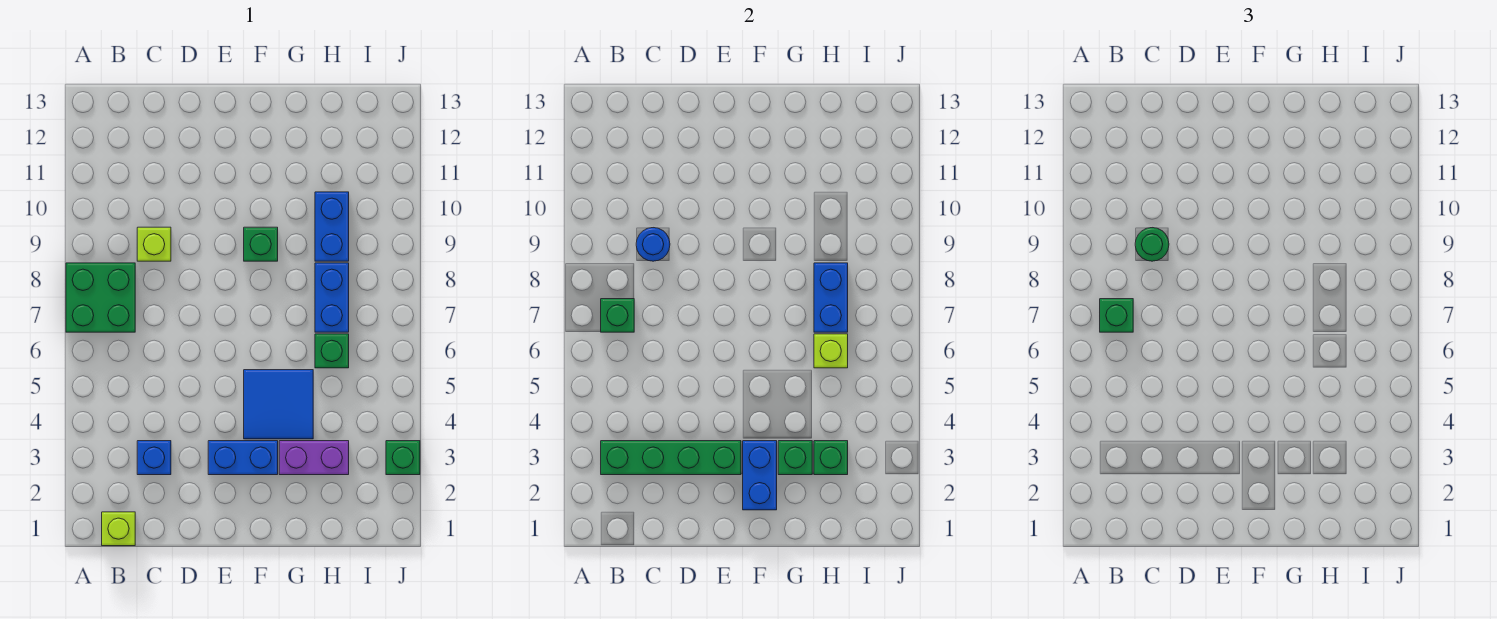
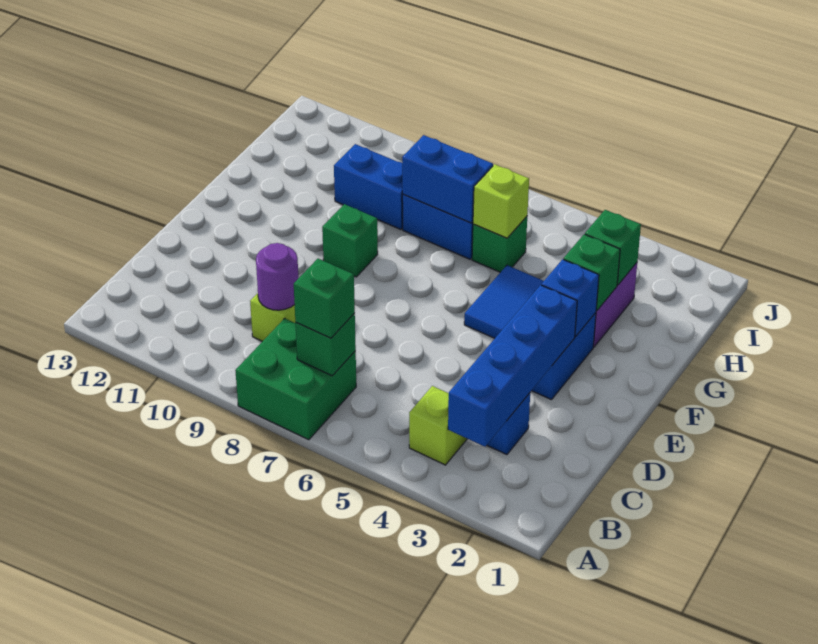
lime brick B1 level 1 -> lime brick B4 level 1
green brick B3:E3 level 2 -> blue brick B3:E3 level 2
blue round brick C9 level 2 -> purple round brick C9 level 2
green round brick C9 level 3 -> none
blue brick F2:F3 level 2 -> blue brick F3 level 2
green brick J3 level 1 -> none

